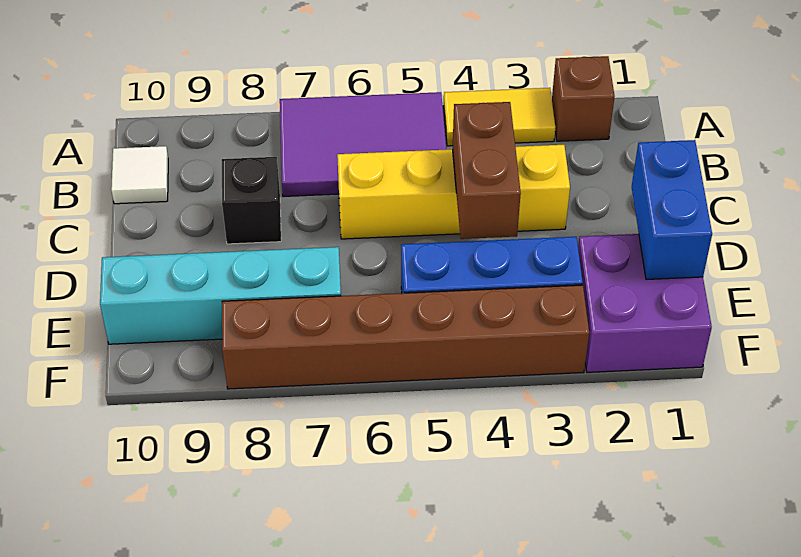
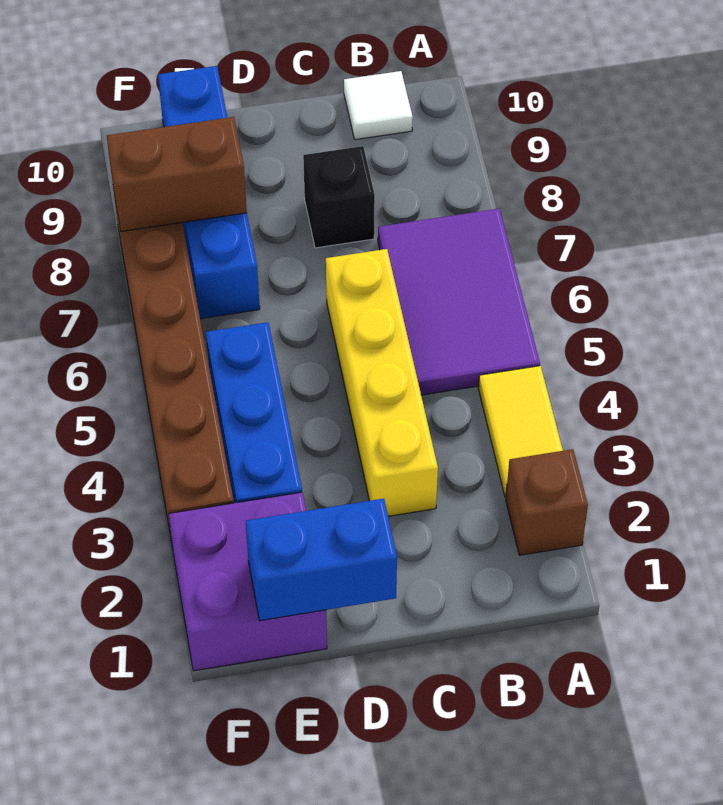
brown brick C4:D4 level 2 -> brown brick E8:F8 level 2
cyan brick E7:E10 level 1 -> blue brick E7:E10 level 1

